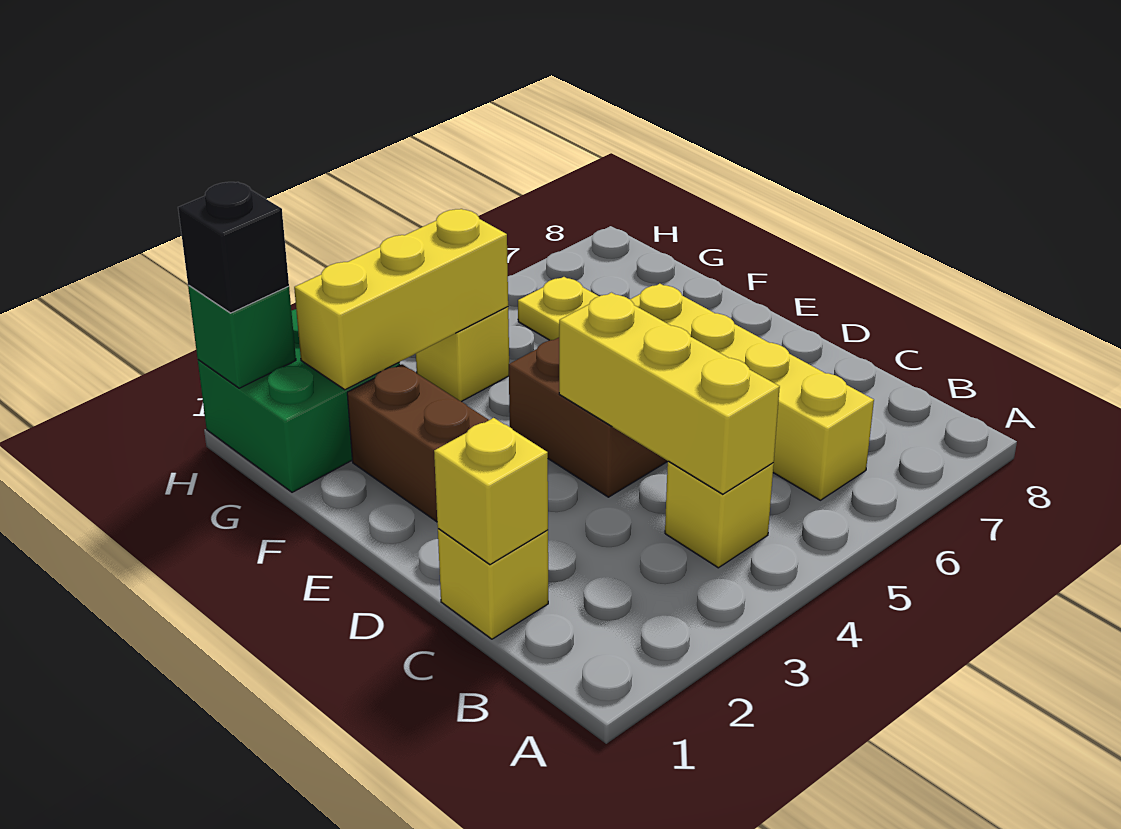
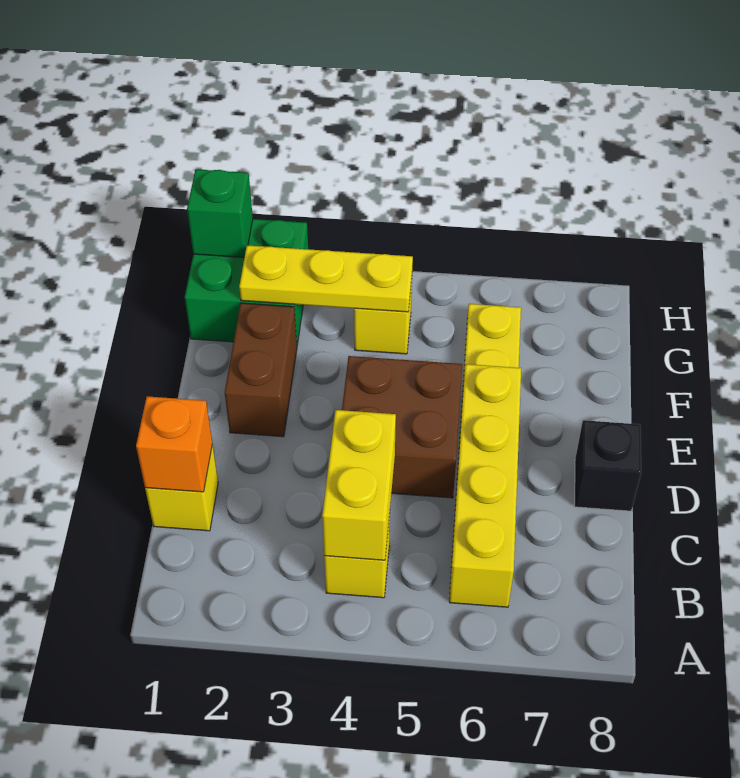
yellow brick B4:D4 level 2 -> yellow brick B4:C4 level 2
yellow brick C1 level 2 -> orange brick C1 level 2
yellow brick G2:G4 level 2 -> yellow plate G2:G4 level 2
black brick H1 level 3 -> black brick D8 level 1

